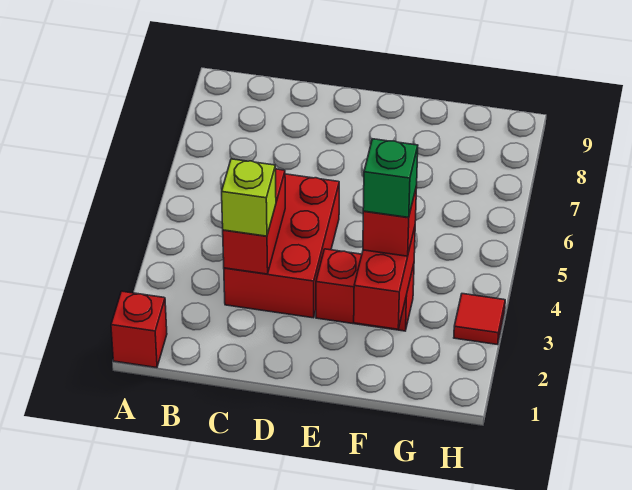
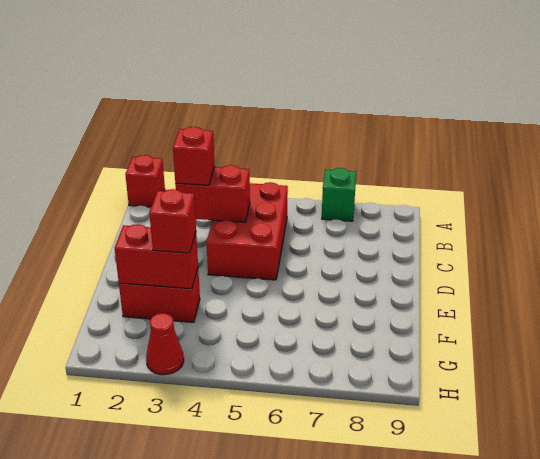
red brick C3:D5 level 1 -> red brick B4:D5 level 1
lime brick C3 level 3 -> red brick C3 level 3
red brick E3:F3 level 1 -> red brick F2:F3 level 1
green brick F3 level 4 -> green brick A7 level 1
red tile H3 level 1 -> red cone H3 level 1

